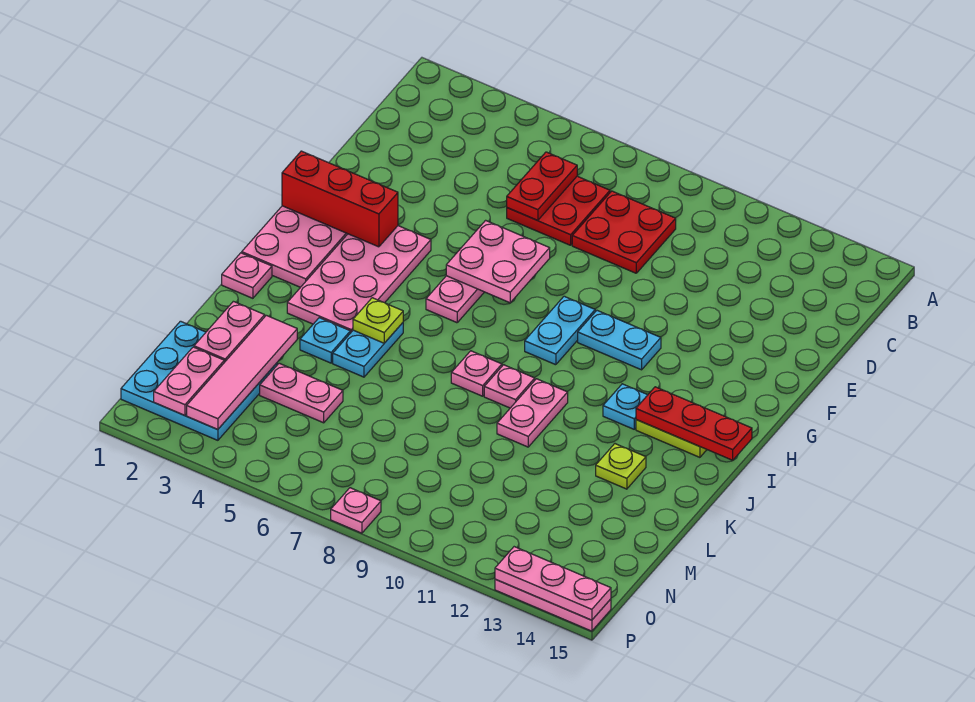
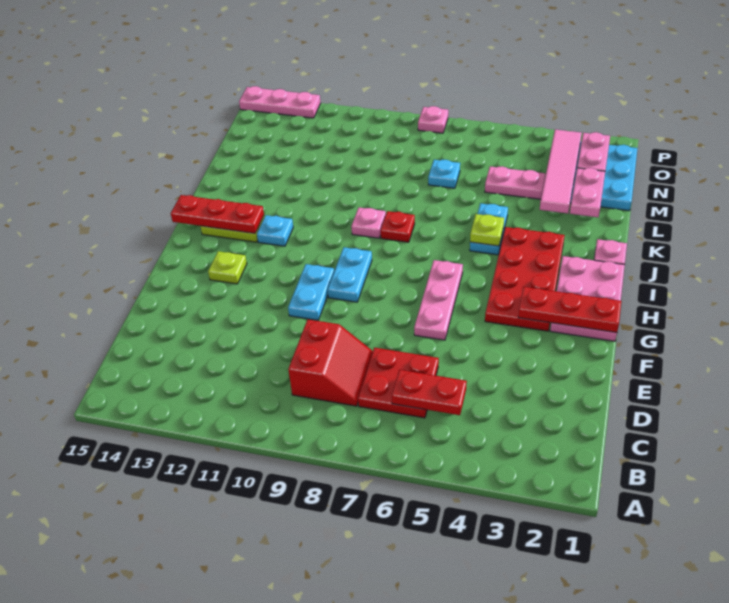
red plate C6:D6 level 2 -> red plate C5:C6 level 2
red plate C8:D9 level 1 -> red slope C8:D9 level 1 top 9
pink plate F6:G7 level 2 -> none
red brick G1:G3 level 2 -> red plate G1:G3 level 2
pink plate G3:J4 level 1 -> red plate G3:J4 level 1
cyan plate G10:G11 level 1 -> cyan plate F10:G10 level 1
pink plate J8 level 1 -> red plate J8 level 1
pink plate J10:K10 level 1 -> none
cyan plate K4 level 1 -> cyan plate M7 level 1
lime plate K13 level 1 -> lime plate G13 level 1
pink plate P13:P15 level 2 -> none

